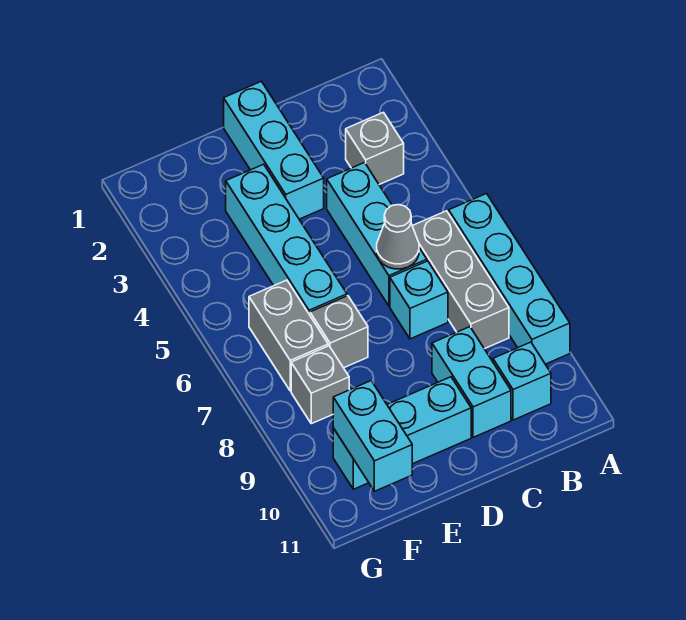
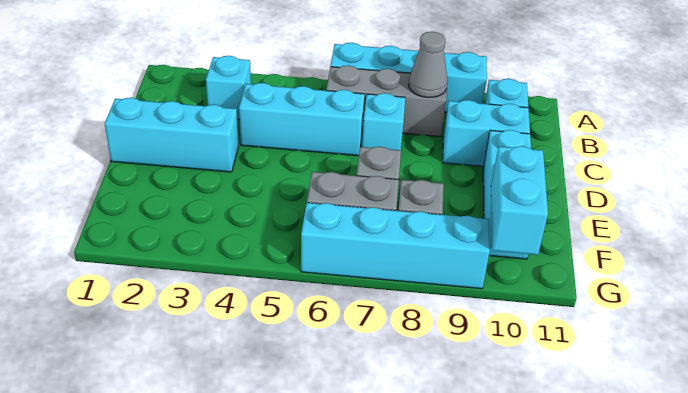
grey brick B3 level 1 -> cyan brick B3 level 1
grey cone C6 level 2 -> grey cone B8 level 2
cyan brick E3:E6 level 1 -> cyan brick G6:G9 level 1
cyan brick F10:F11 level 2 -> cyan brick F10:G10 level 2

